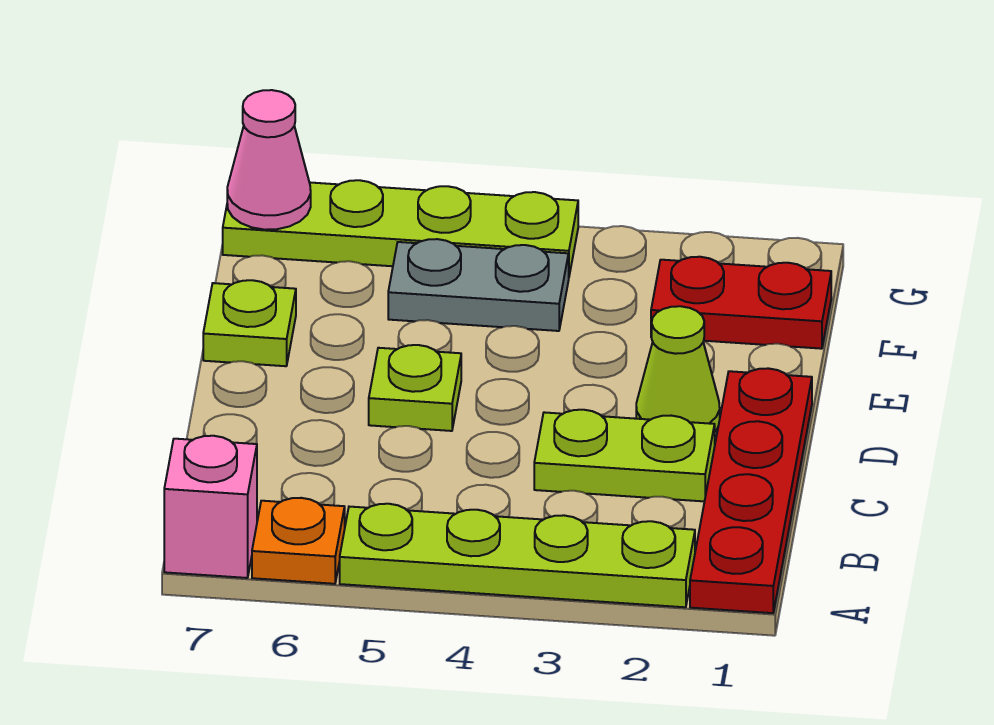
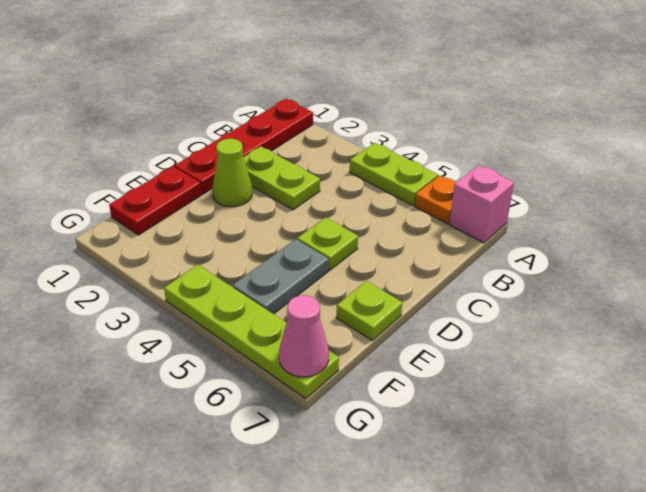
lime plate A2:A5 level 1 -> lime plate A4:A5 level 1
red plate F1:F2 level 1 -> red plate E1:F1 level 1
grey plate F4:F5 level 1 -> grey plate E5:F5 level 1

